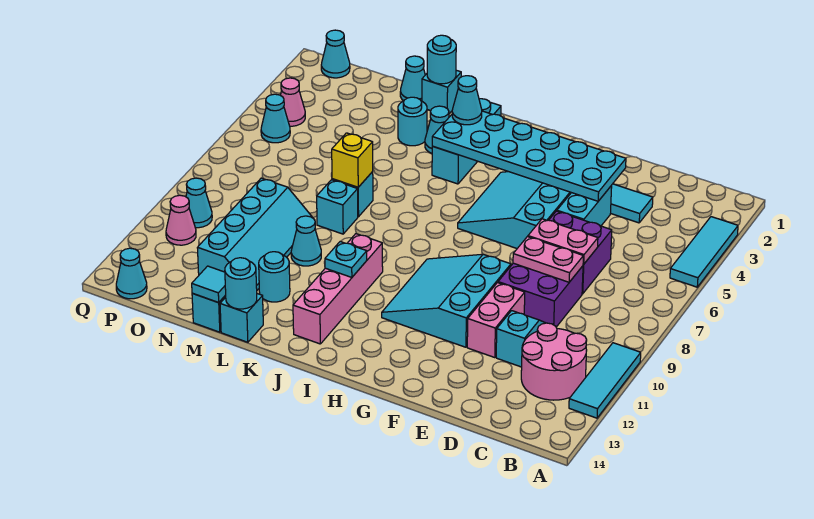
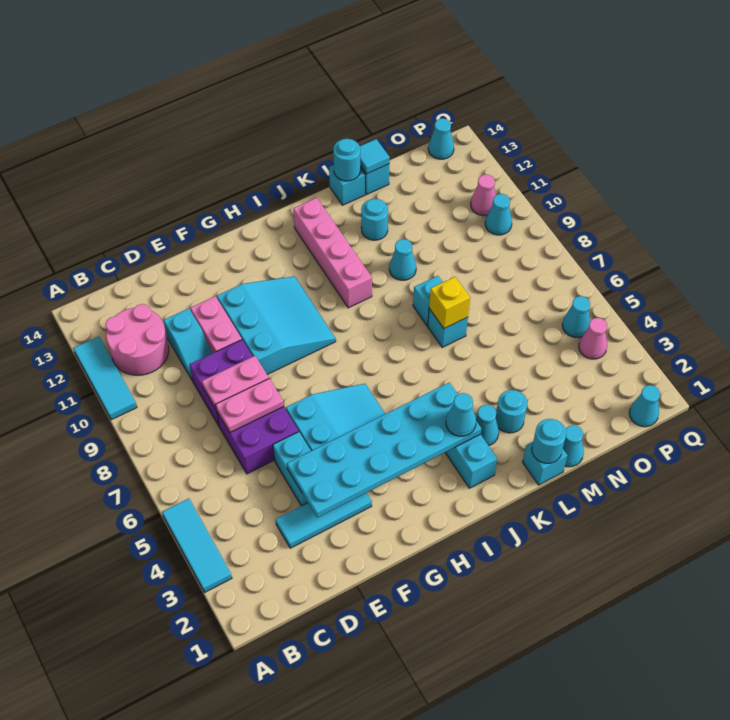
cyan plate J11 level 2 -> none
cyan slope M9:N12 level 1 top N -> none

